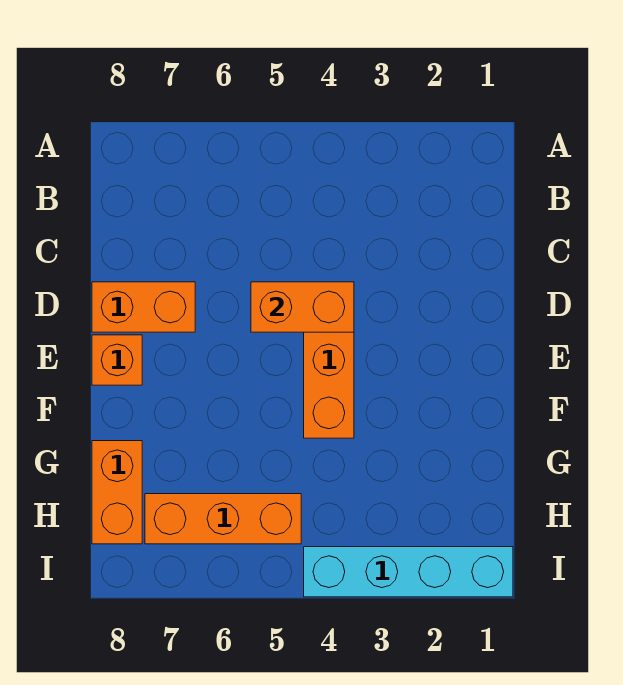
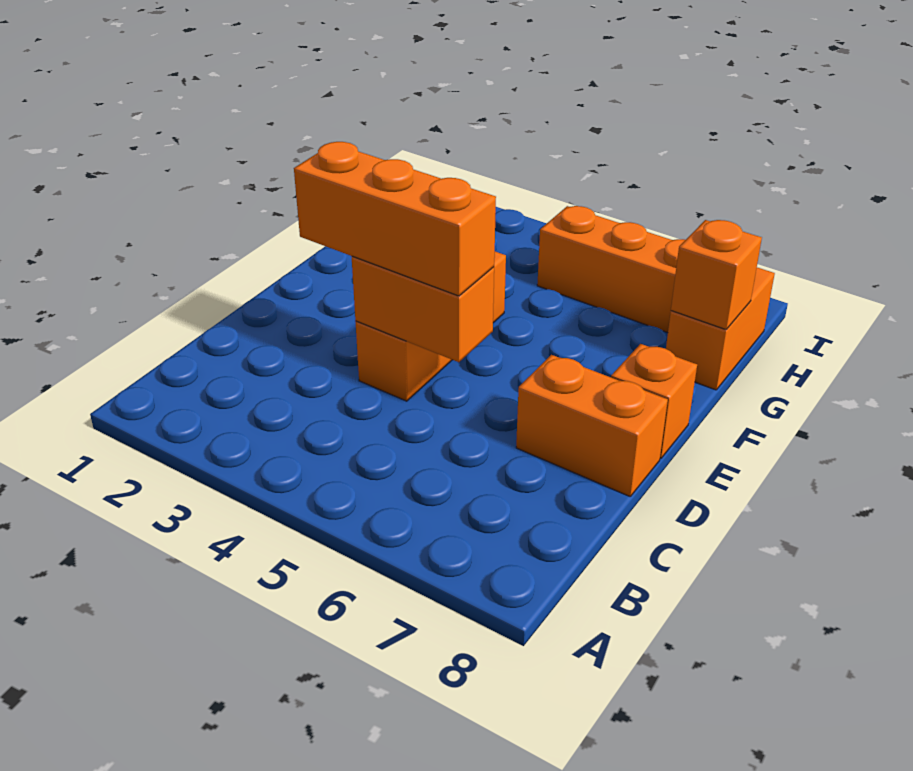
none -> orange brick D3:D5 level 3
none -> orange brick G8 level 2
cyan brick I1:I4 level 1 -> none

